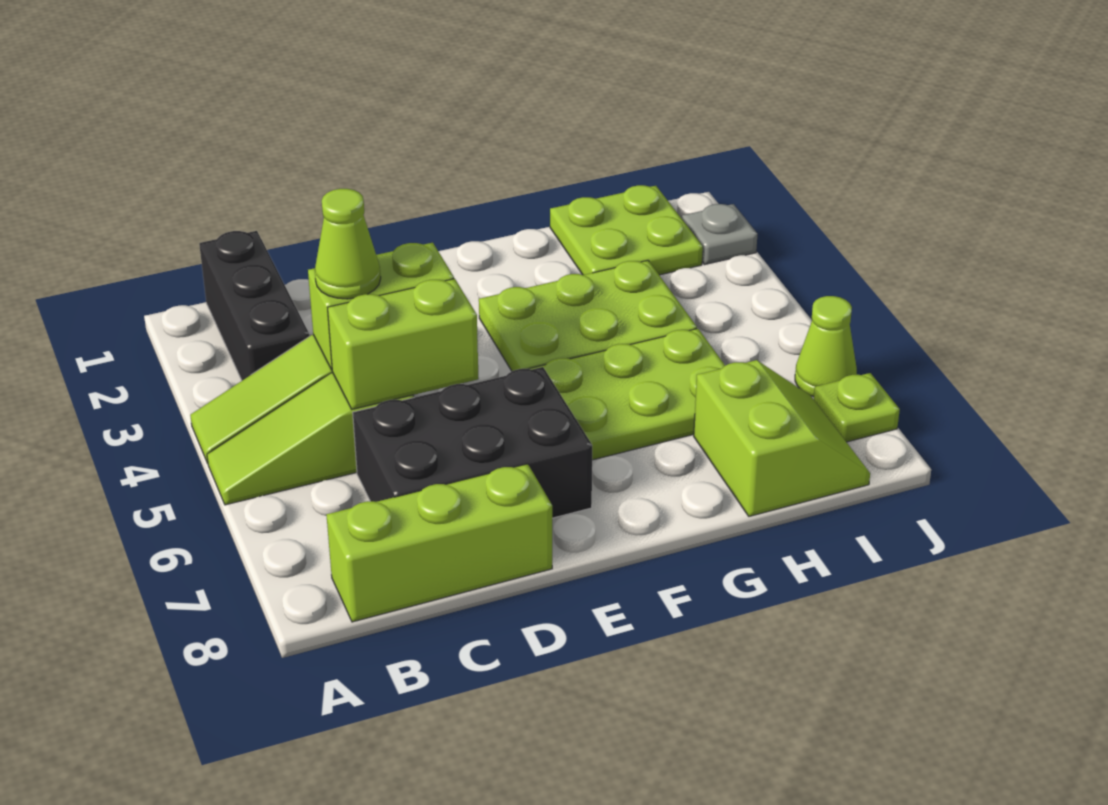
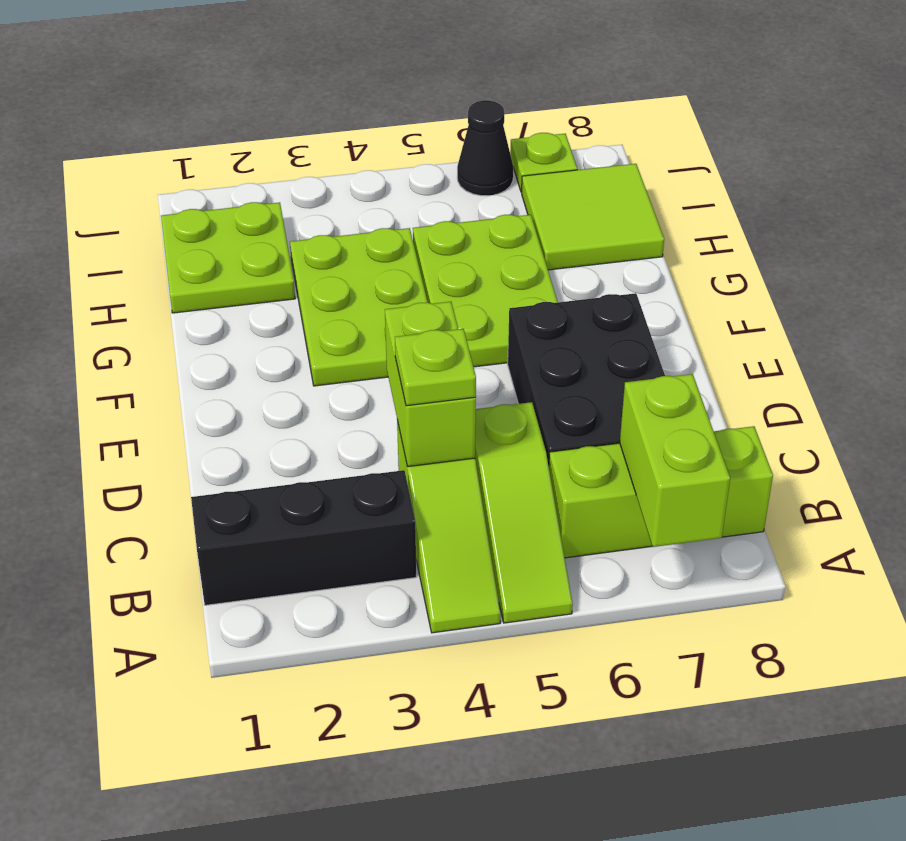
lime brick B8:D8 level 1 -> lime brick B6:B8 level 1
lime cone C4 level 3 -> lime plate C4 level 3
lime brick C5:D5 level 2 -> lime brick A7:B7 level 2
lime slope H7:I8 level 1 top H -> lime tile H7:I8 level 1
grey plate J2 level 1 -> none
lime cone J6 level 1 -> black cone J6 level 1

